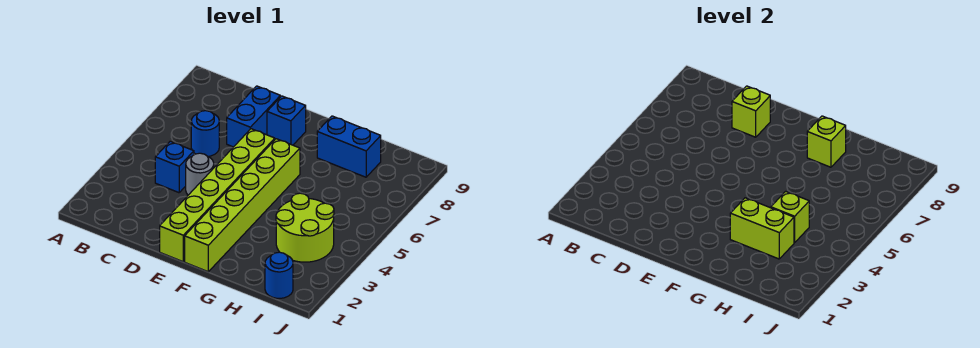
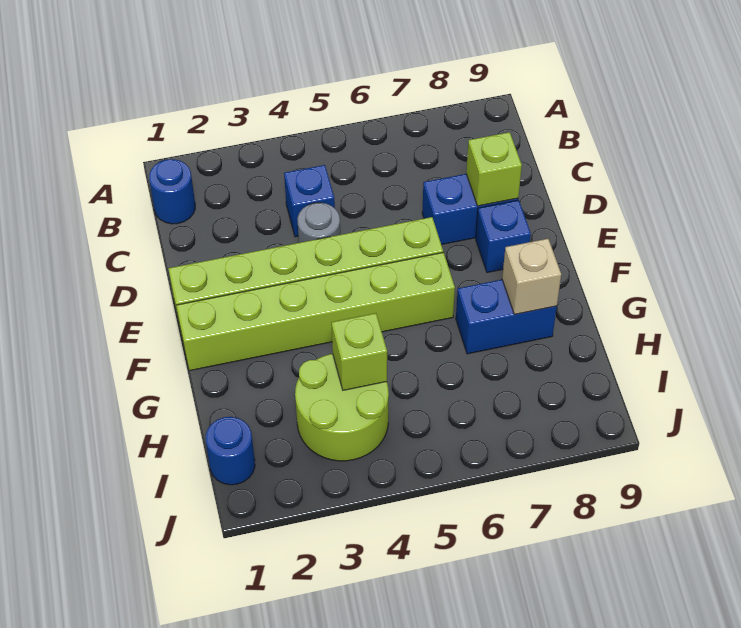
blue round brick C6 level 1 -> blue round brick B1 level 1
lime brick G3:H3 level 2 -> none
blue brick G8:H8 level 1 -> blue brick G7:G8 level 1
lime brick G8 level 2 -> tan brick G8 level 2

